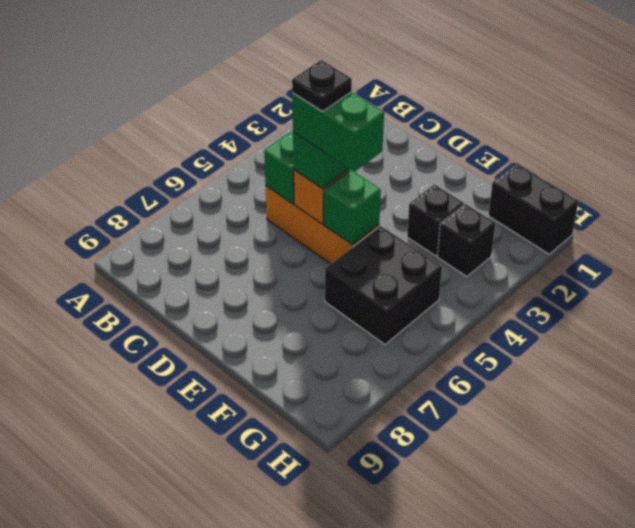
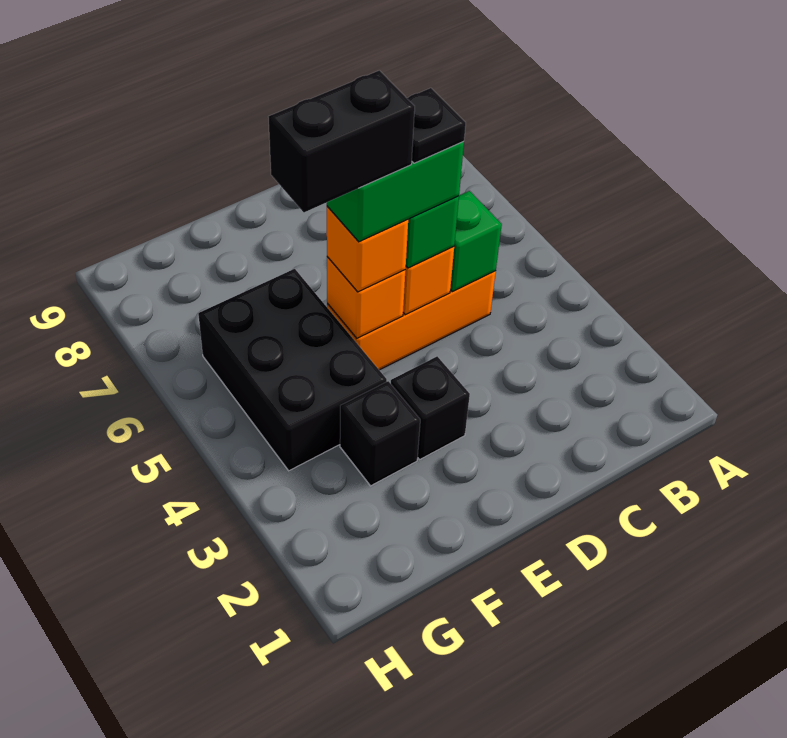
green brick E5 level 2 -> orange brick E5 level 2
none -> orange brick E5 level 3
black brick F5:G6 level 1 -> black brick F4:G6 level 1
black brick G1:H1 level 1 -> black brick E5:F5 level 5
black brick G3 level 1 -> black brick E3 level 1

